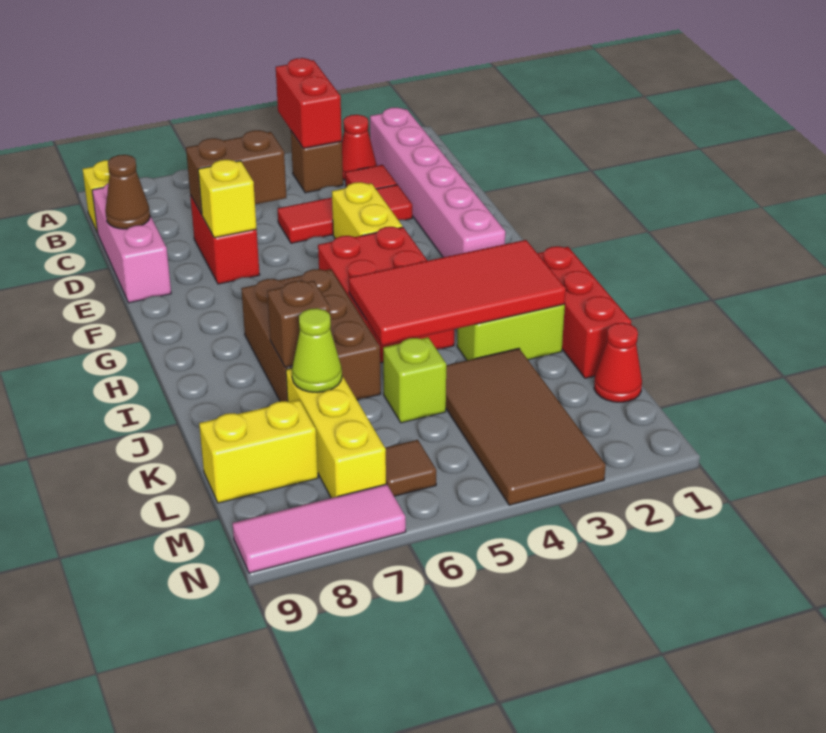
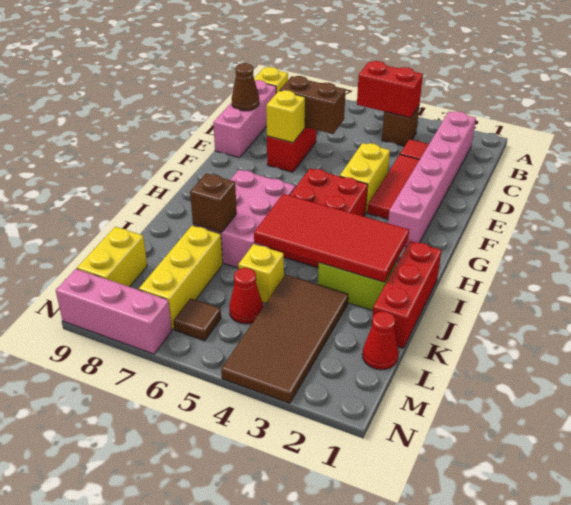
red brick A4:B4 level 2 -> red brick B4:B5 level 2
red cone B3 level 1 -> red cone L5 level 1
red tile D3:D5 level 1 -> red tile D3:F3 level 1
brown brick H6:J7 level 1 -> pink brick H6:J7 level 1
lime brick K5 level 1 -> yellow brick K5 level 1
lime cone K7 level 2 -> none
yellow brick L8:L9 level 1 -> yellow brick L9:M9 level 1
pink tile N7:N9 level 1 -> pink brick N7:N9 level 1

